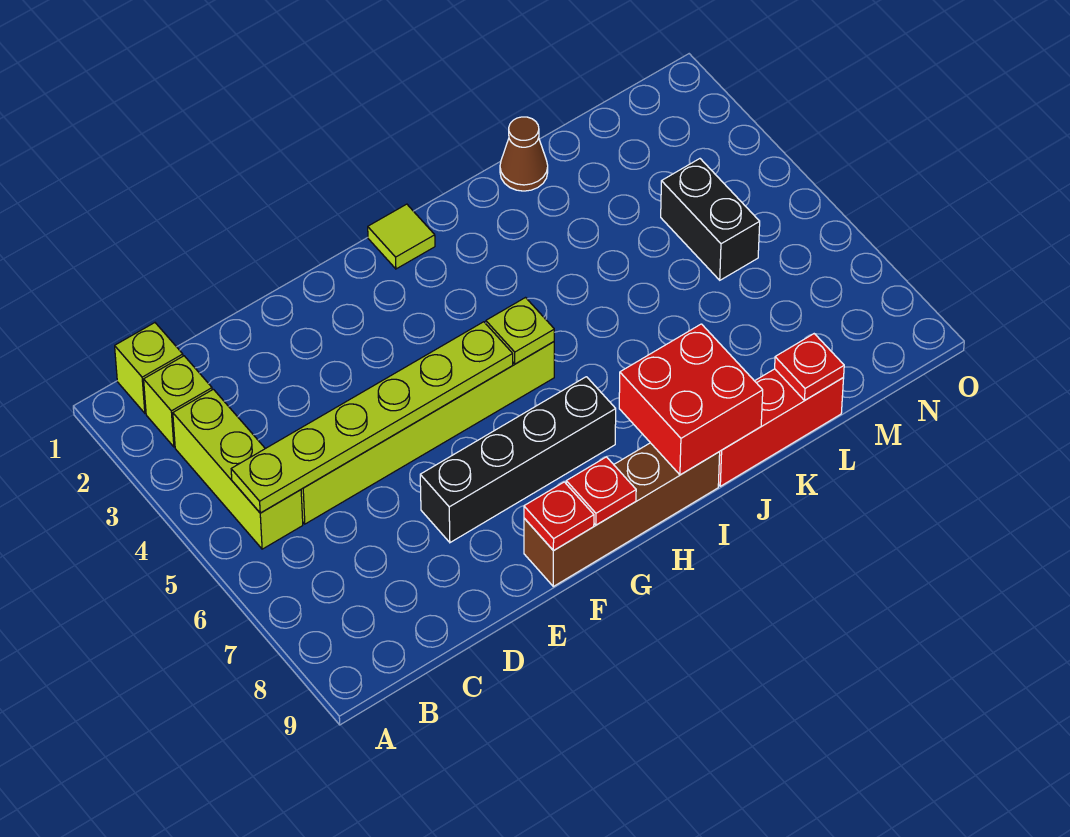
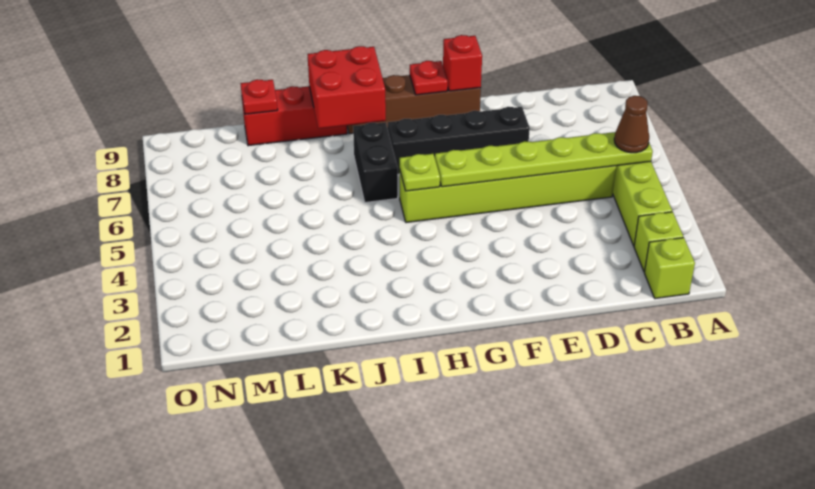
red plate F9 level 2 -> red brick F9 level 2
lime tile H1 level 1 -> none
brown cone K1 level 1 -> brown cone B5 level 3
black brick M4:M5 level 1 -> black brick I6:I7 level 1

